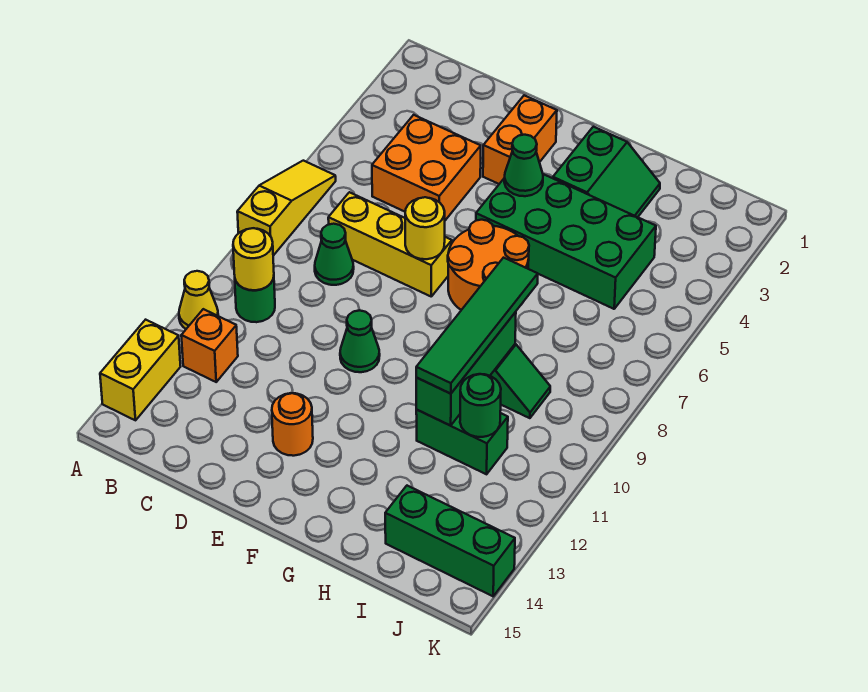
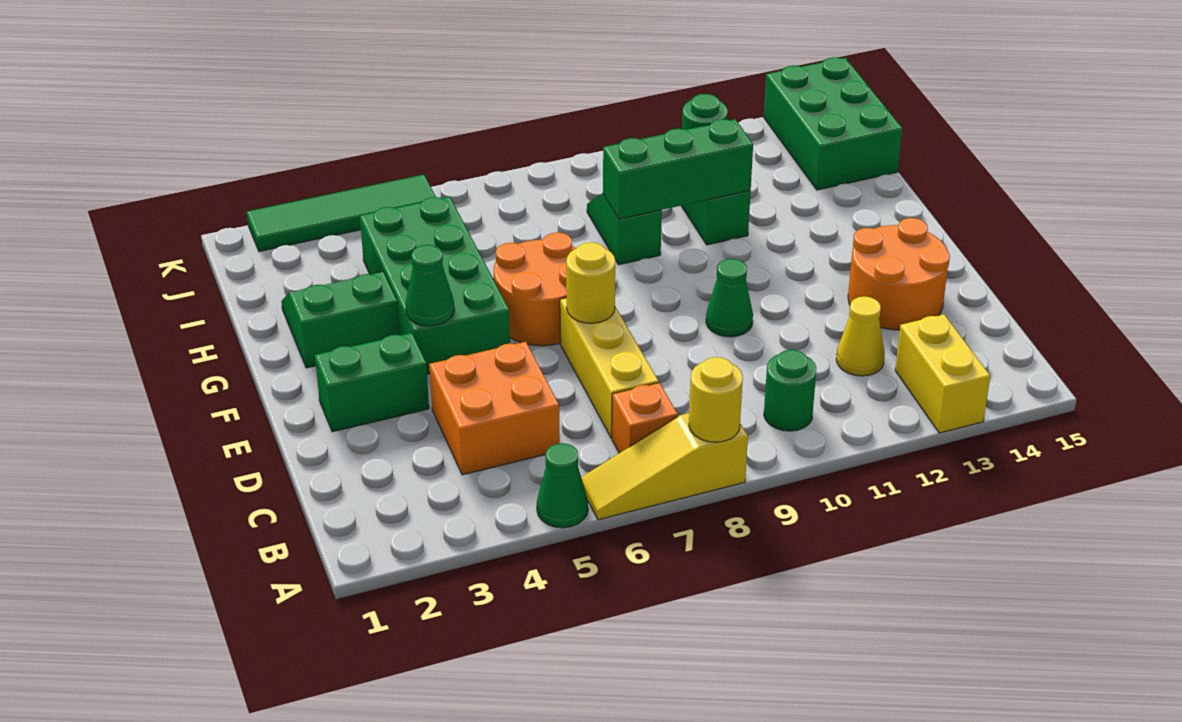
yellow cone A11 level 1 -> yellow cone C12 level 1
yellow brick A13:A14 level 1 -> yellow brick A13:B13 level 1
yellow round brick B10 level 2 -> yellow round brick A8 level 2
orange brick B12 level 1 -> orange brick B7 level 1
green cone C8 level 1 -> green cone A5 level 1
orange brick E2:E3 level 1 -> green brick E2:E3 level 1
orange round brick E13 level 1 -> orange round brick D13:E14 level 1
green tile H8:H11 level 3 -> green tile K2:K5 level 1
green brick I14:K14 level 1 -> green brick I14:K15 level 1

